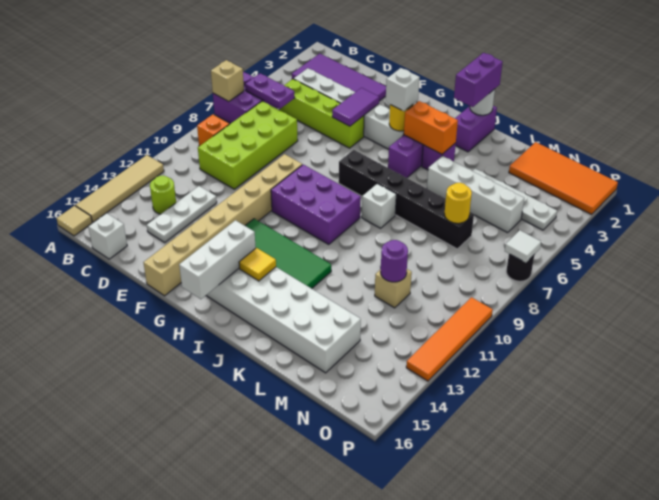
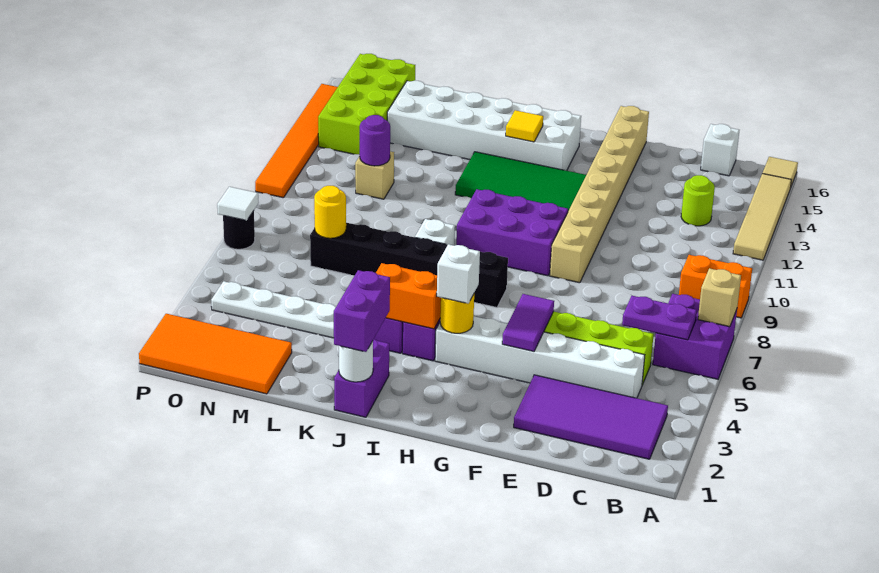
orange brick B9 level 1 -> orange brick A9:B9 level 1
lime brick C7:D10 level 1 -> lime brick N13:O16 level 1
white plate D12:D14 level 1 -> none
white brick H14:H16 level 2 -> none
white brick K5:N5 level 1 -> none
orange tile P10:P13 level 1 -> orange tile P10:P15 level 1

